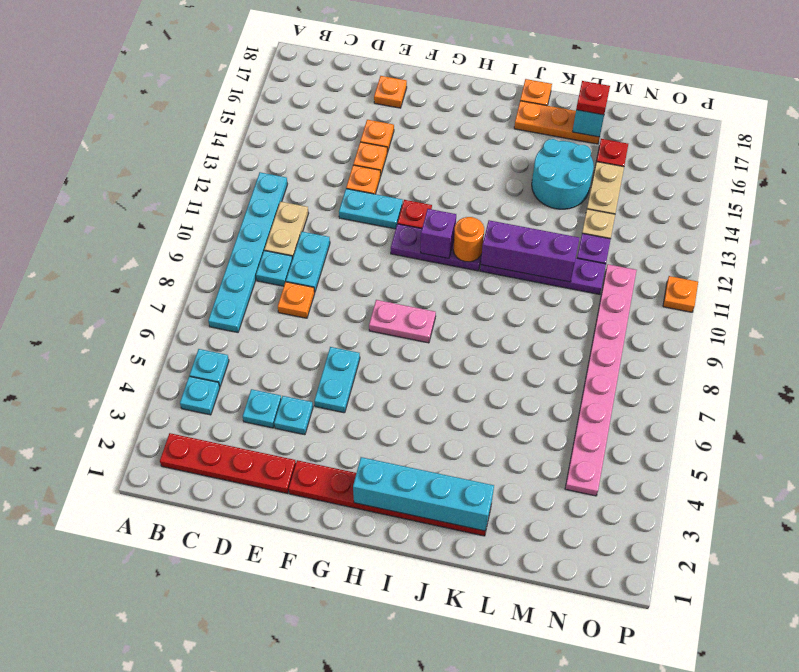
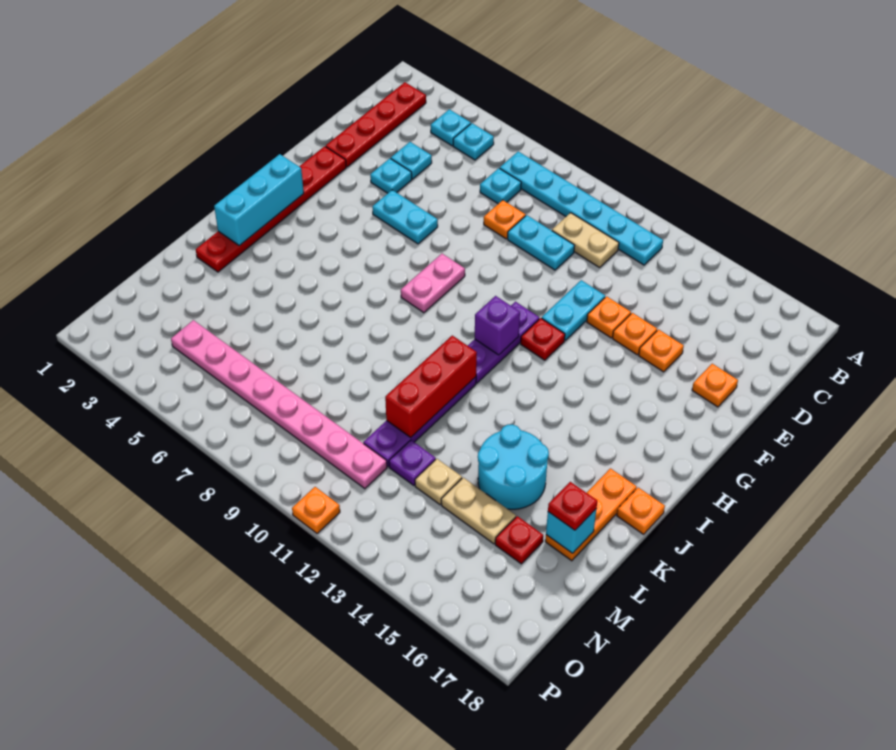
cyan plate C9 level 1 -> cyan plate C7 level 1
cyan brick H2:K2 level 2 -> cyan brick H2:J2 level 2
orange round brick I11 level 2 -> none
purple brick J11:L11 level 2 -> red brick J11:L11 level 2

